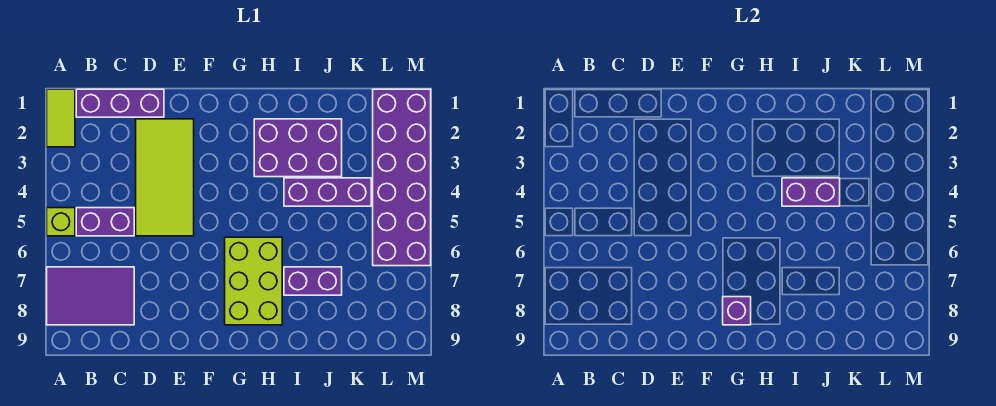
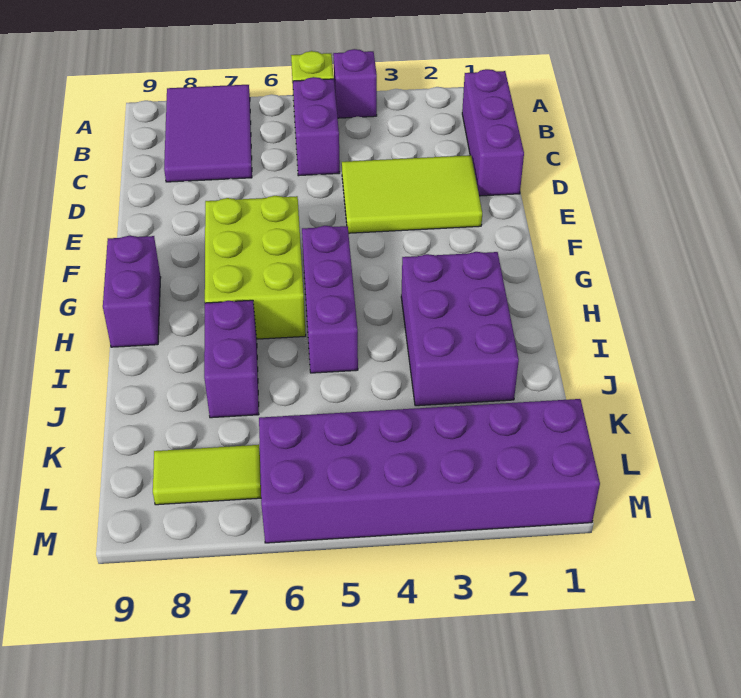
lime tile A1:A2 level 1 -> lime tile L7:L8 level 1
lime tile D2:E5 level 1 -> lime tile D2:E4 level 1
lime brick G6:H8 level 1 -> lime brick F6:H7 level 1
purple brick G8 level 2 -> purple brick A4 level 1
purple brick I4:K4 level 1 -> purple brick G5:I5 level 1
purple brick I4:J4 level 2 -> purple brick G9:H9 level 1

